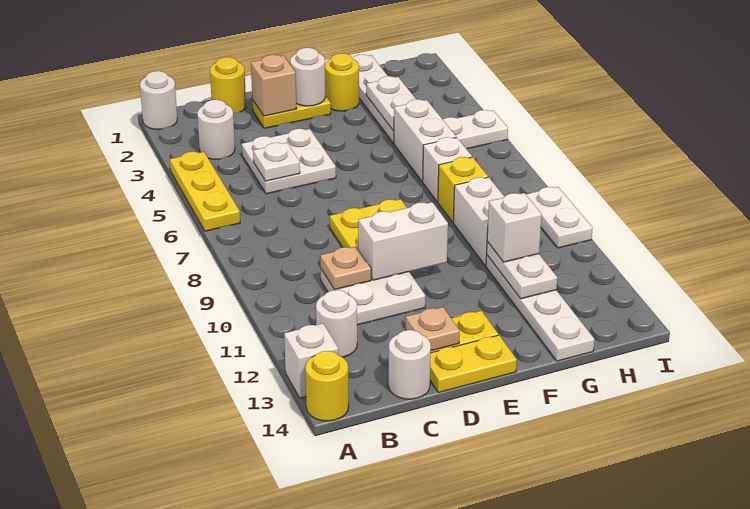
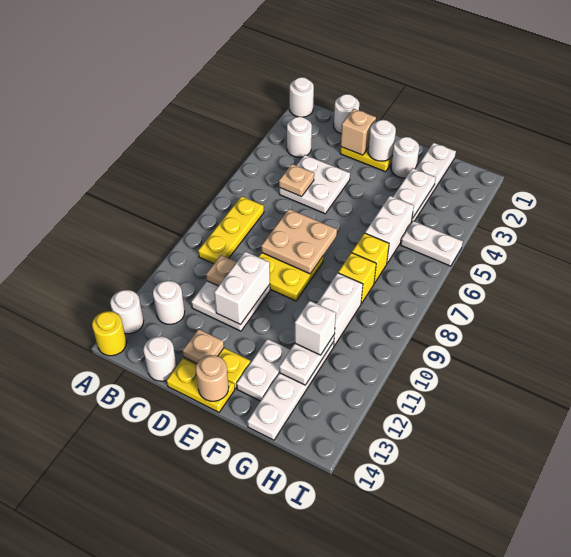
yellow plate A4:A6 level 1 -> yellow plate B7:B9 level 1
white brick A13 level 1 -> white round brick A13 level 1
yellow round brick C1 level 1 -> white round brick C1 level 1
white plate C5 level 2 -> tan plate C5 level 2
none -> tan plate D7:E8 level 2
white brick D10:E10 level 2 -> white brick D10:D11 level 2
none -> tan round brick E14 level 2
yellow round brick F2 level 1 -> white round brick F2 level 1
white brick G7 level 1 -> yellow brick G7 level 1
white plate I9:I10 level 1 -> white plate F12:F13 level 1

